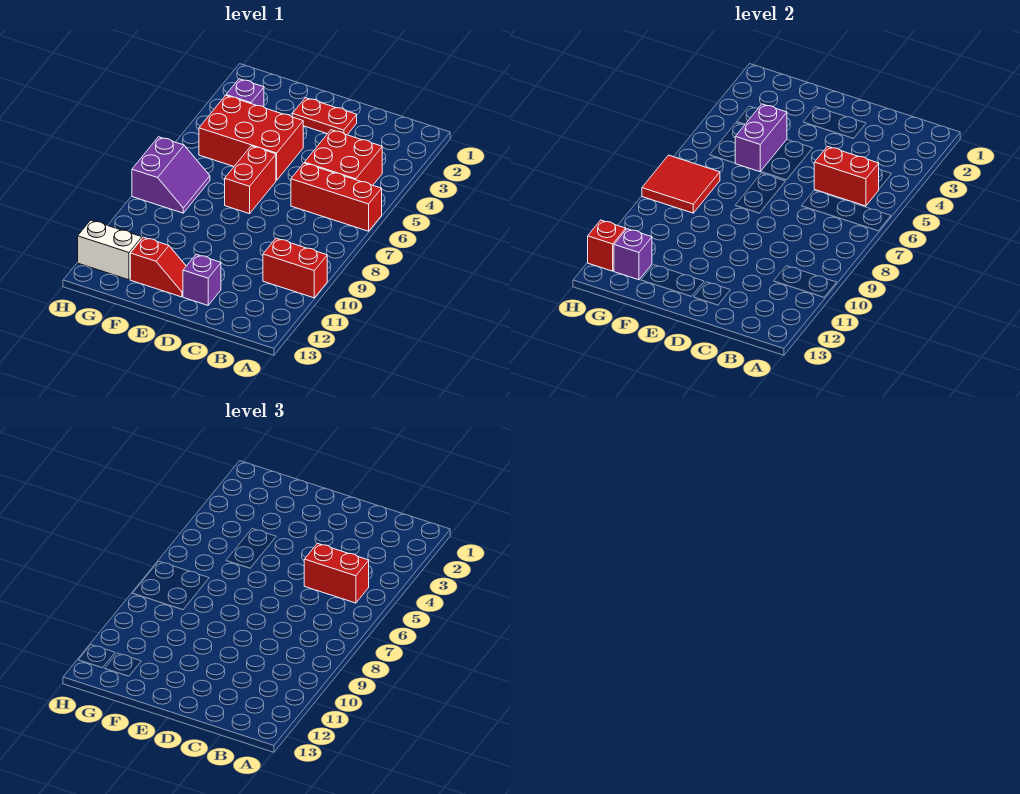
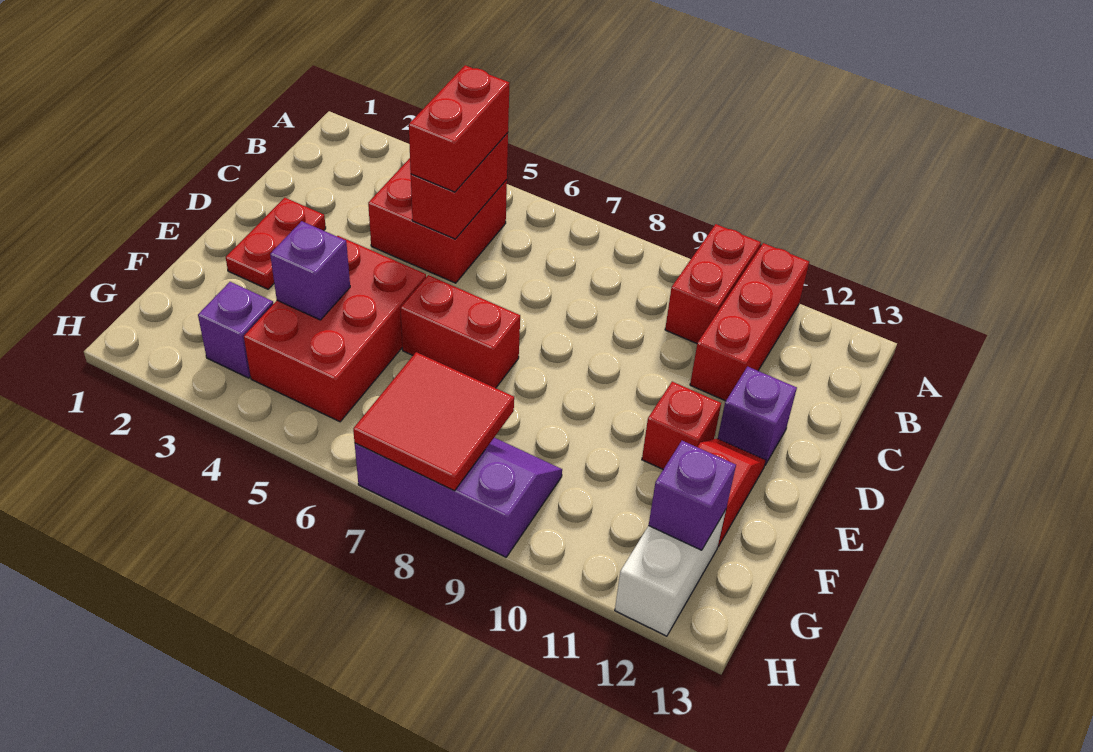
red brick A6:C6 level 1 -> red brick A11:C11 level 1
purple brick F4:F5 level 2 -> purple brick F4 level 2
purple slope G7:H8 level 1 top H -> purple slope G7:H9 level 1 top H
red brick H12 level 2 -> red brick E11 level 1

